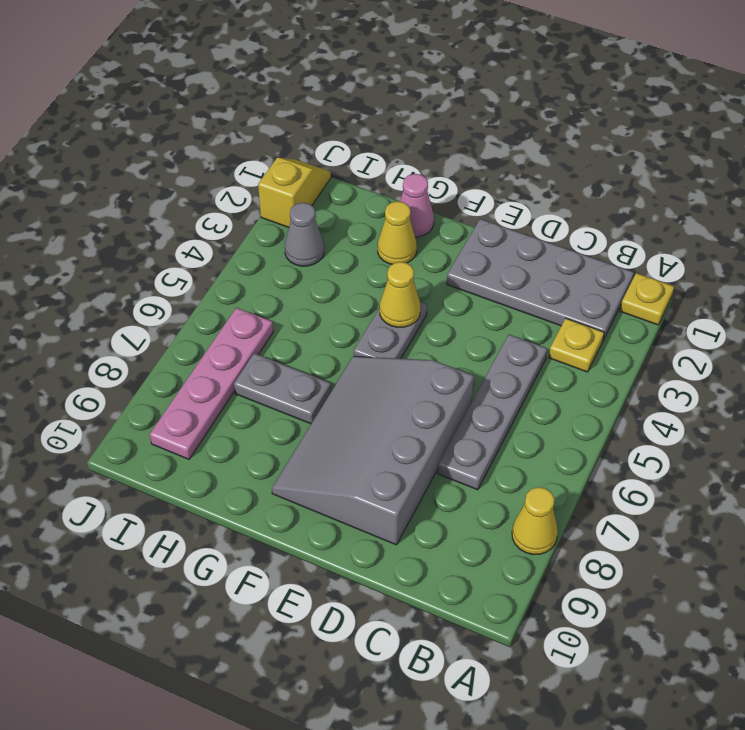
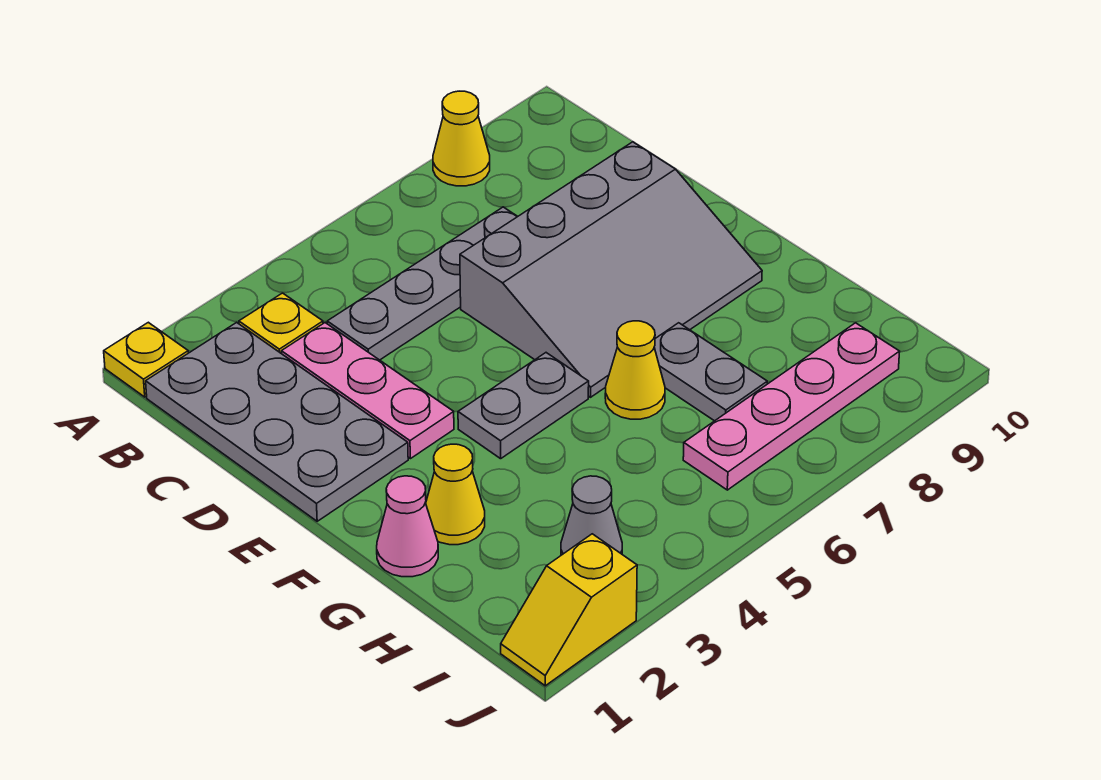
none -> pink plate C3:E3 level 1
yellow cone F4 level 2 -> yellow cone G6 level 1

